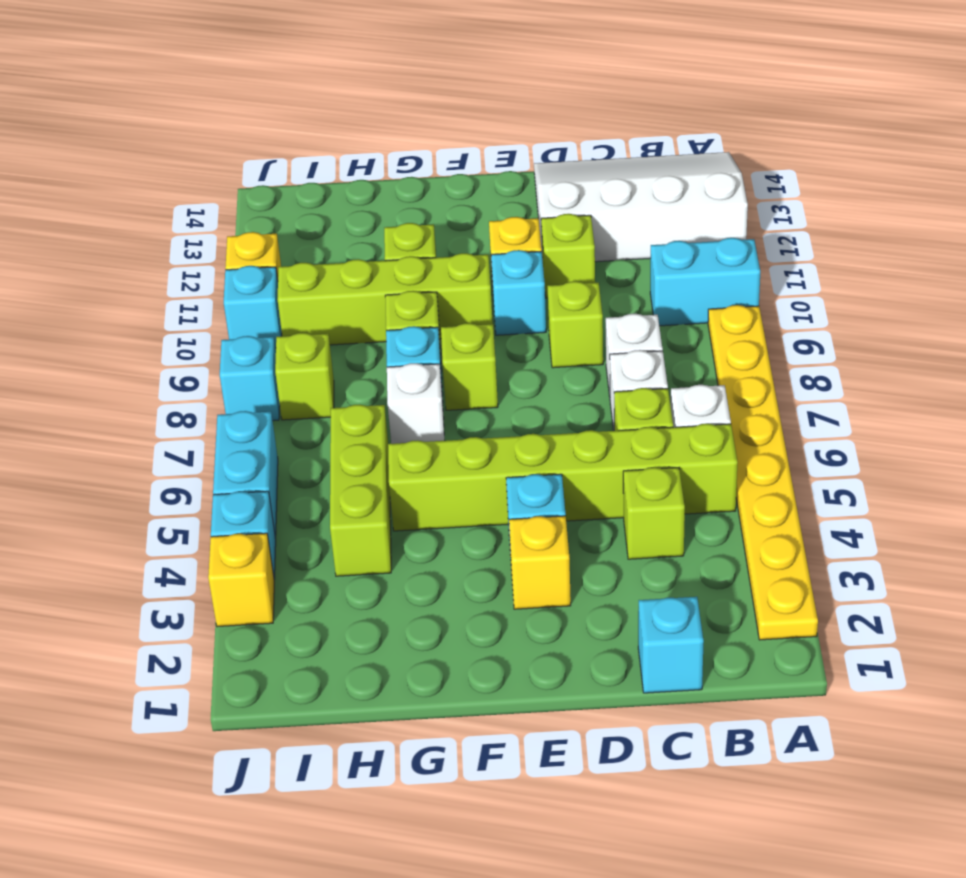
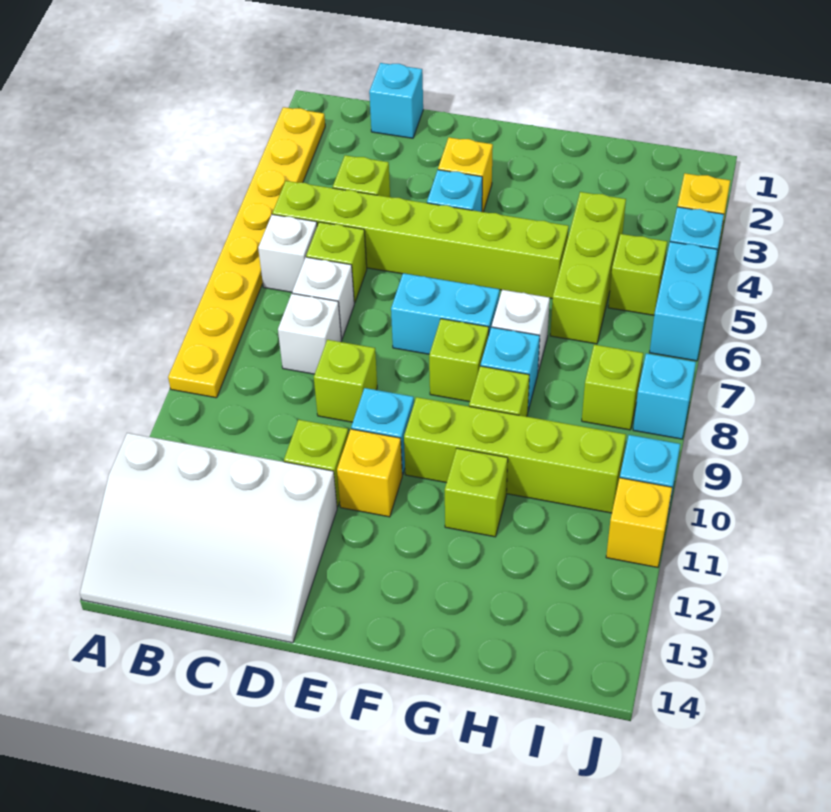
cyan brick A10:B10 level 1 -> cyan brick E7:F7 level 1
none -> lime brick I5 level 1

